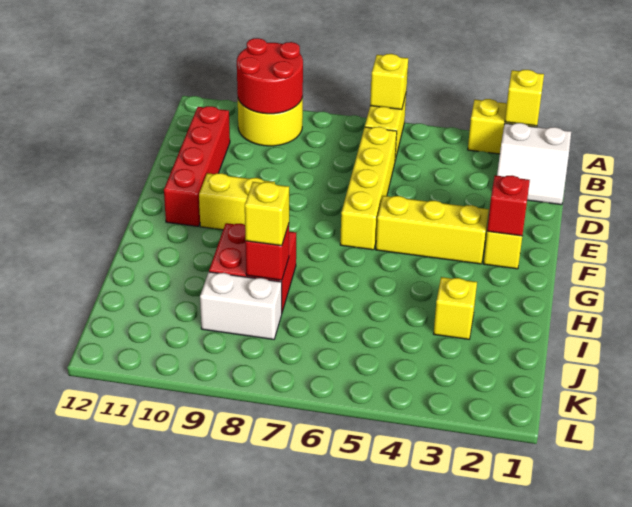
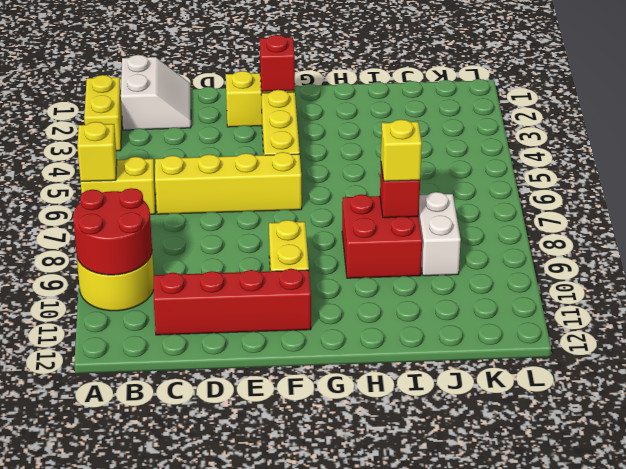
yellow brick A2 level 2 -> none
yellow brick I3 level 1 -> none

